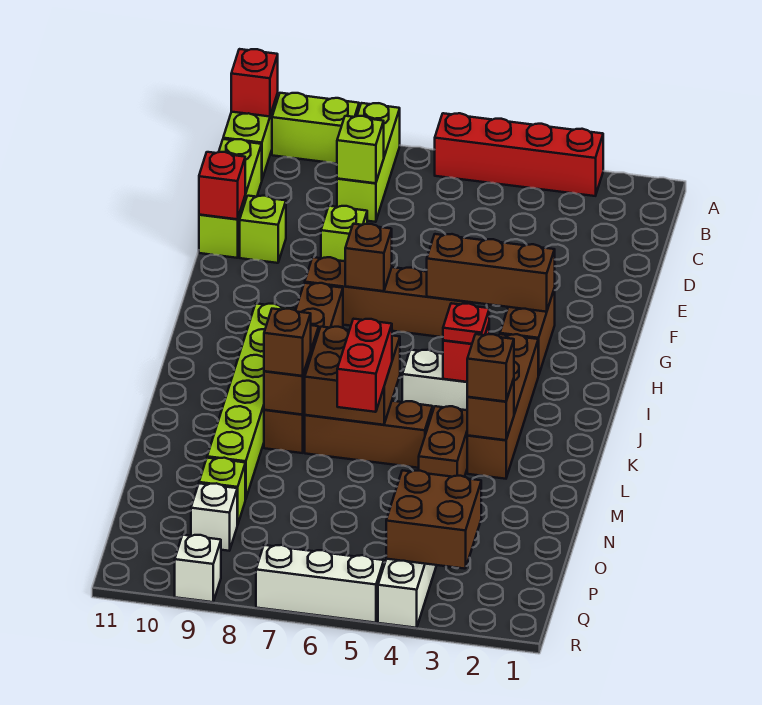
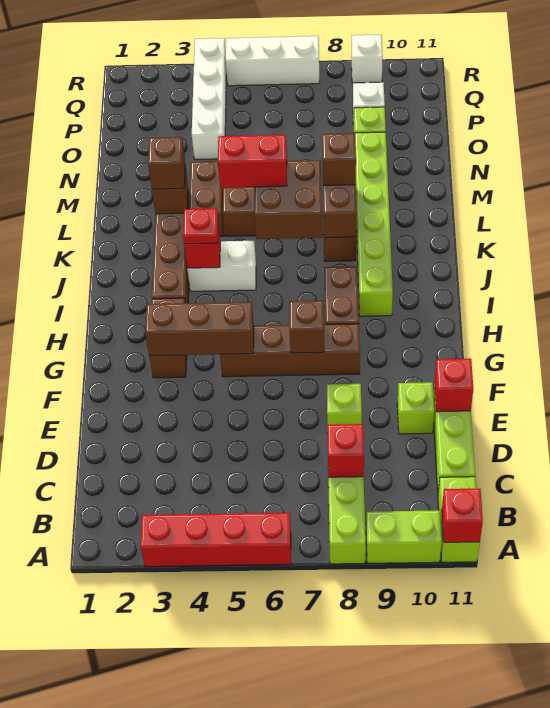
lime brick C8 level 2 -> red brick C8 level 2
red brick L6:M6 level 3 -> red brick L5:L6 level 3
brown brick P3:Q4 level 2 -> none

